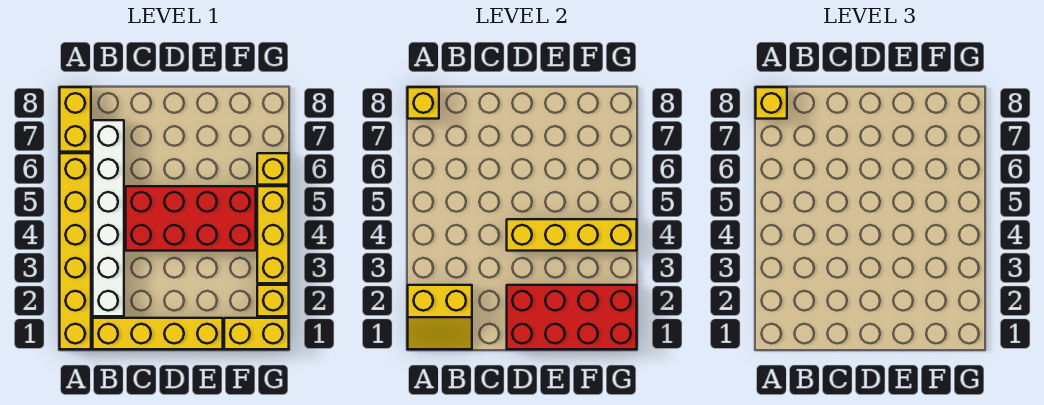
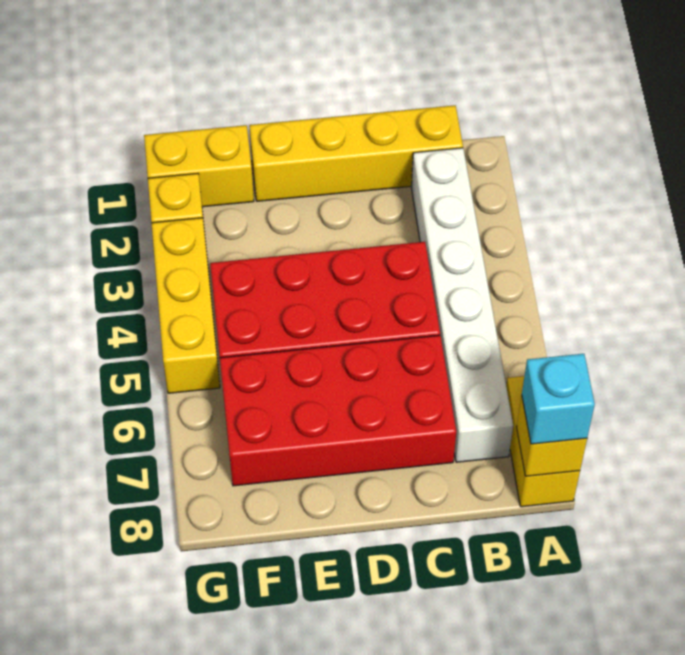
yellow brick A1:A6 level 1 -> none
yellow slope A1:B2 level 2 top 2 -> none
yellow brick A8 level 3 -> cyan brick A8 level 3
red brick D1:G2 level 2 -> red brick C6:F7 level 1
yellow brick D4:G4 level 2 -> none
yellow brick G6 level 1 -> none

